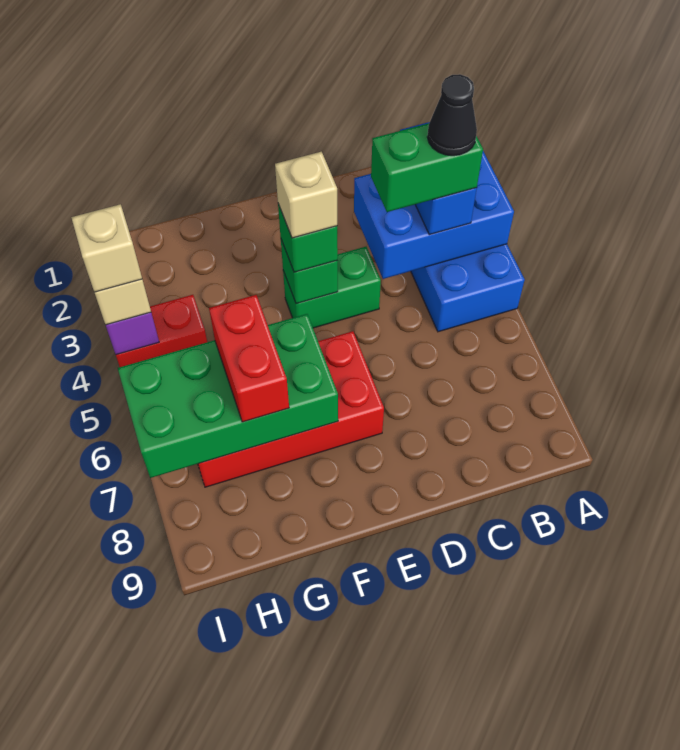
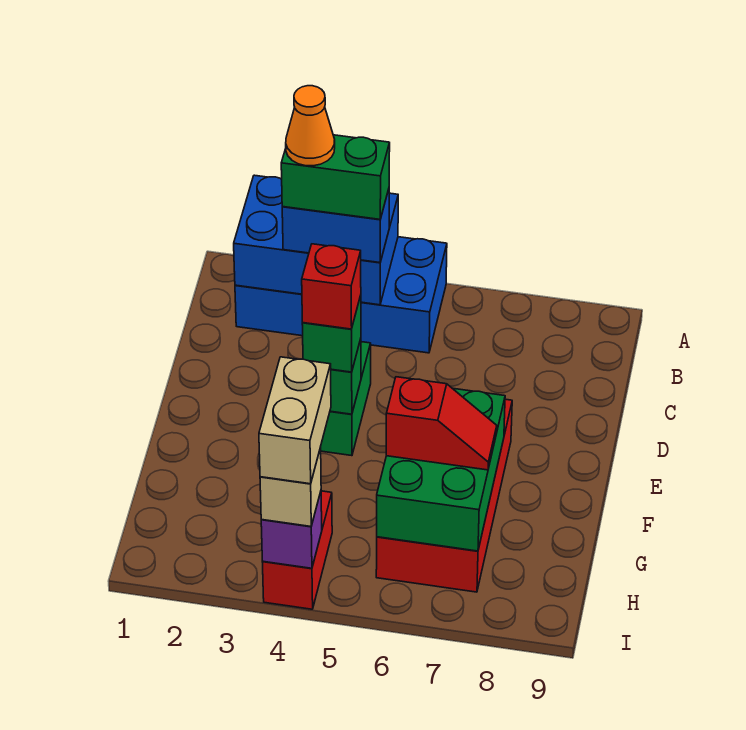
blue brick A3:C4 level 2 -> blue brick A2:B4 level 2
none -> orange cone B3 level 5
green brick B4:C4 level 4 -> green brick B3:B4 level 4
black cone B4 level 5 -> none
tan brick E4 level 4 -> red brick E4 level 4
green brick F6:I7 level 2 -> green brick F6:H7 level 2
red brick G6:G7 level 3 -> red slope G6:G7 level 3 top 6
tan brick I4 level 4 -> tan brick H4:I4 level 4

